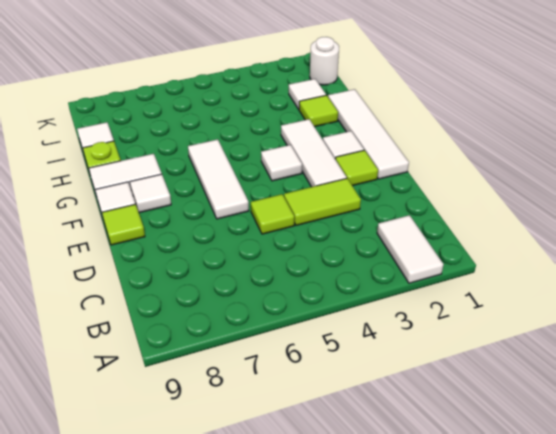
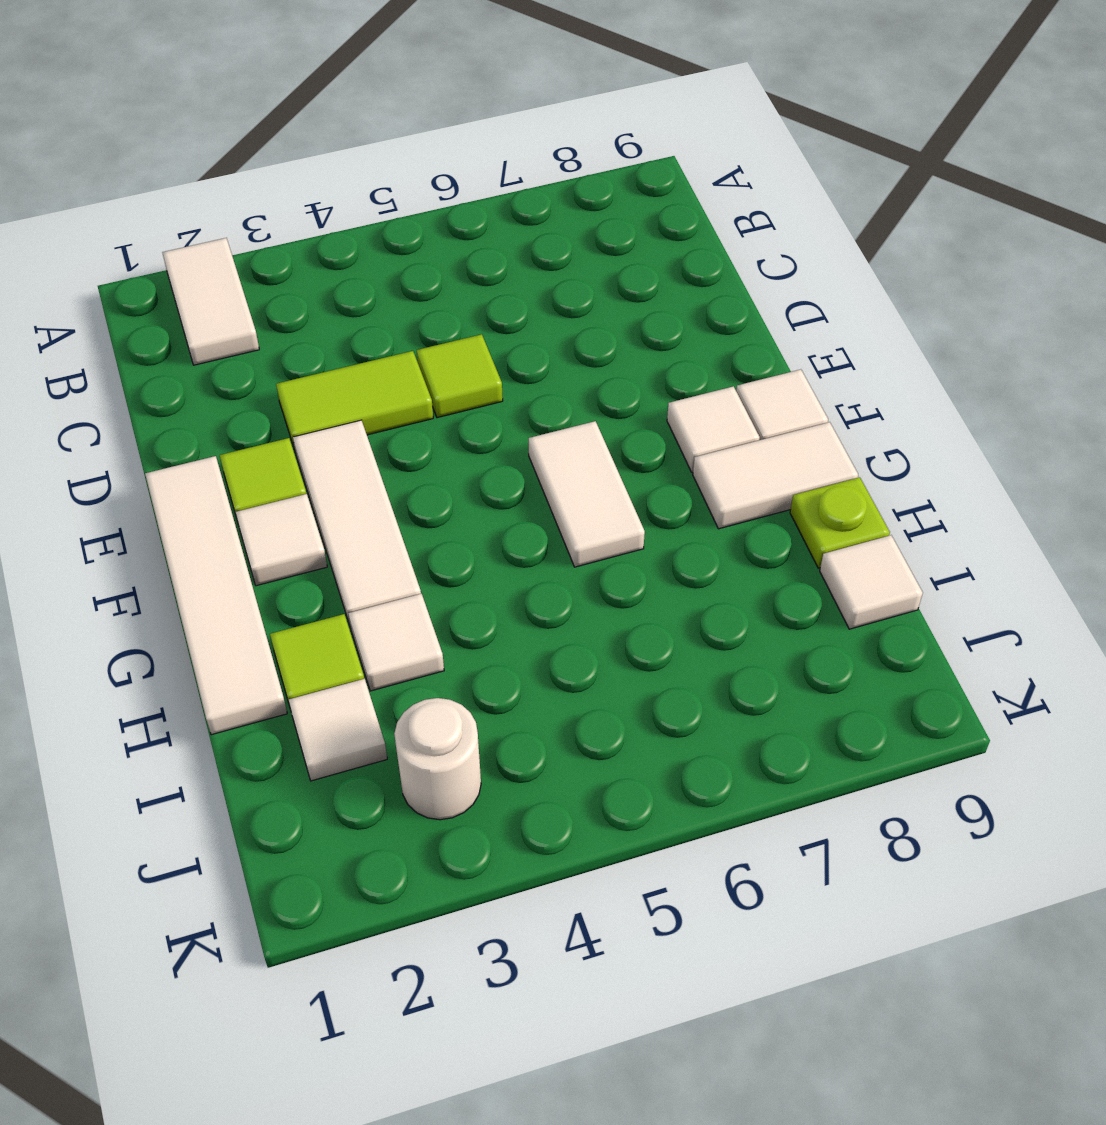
white tile E6:G6 level 1 -> white tile F6:G6 level 1
lime tile E9 level 1 -> none
white tile F4 level 1 -> white tile H3 level 1
white round brick J1 level 1 -> white round brick J3 level 1

